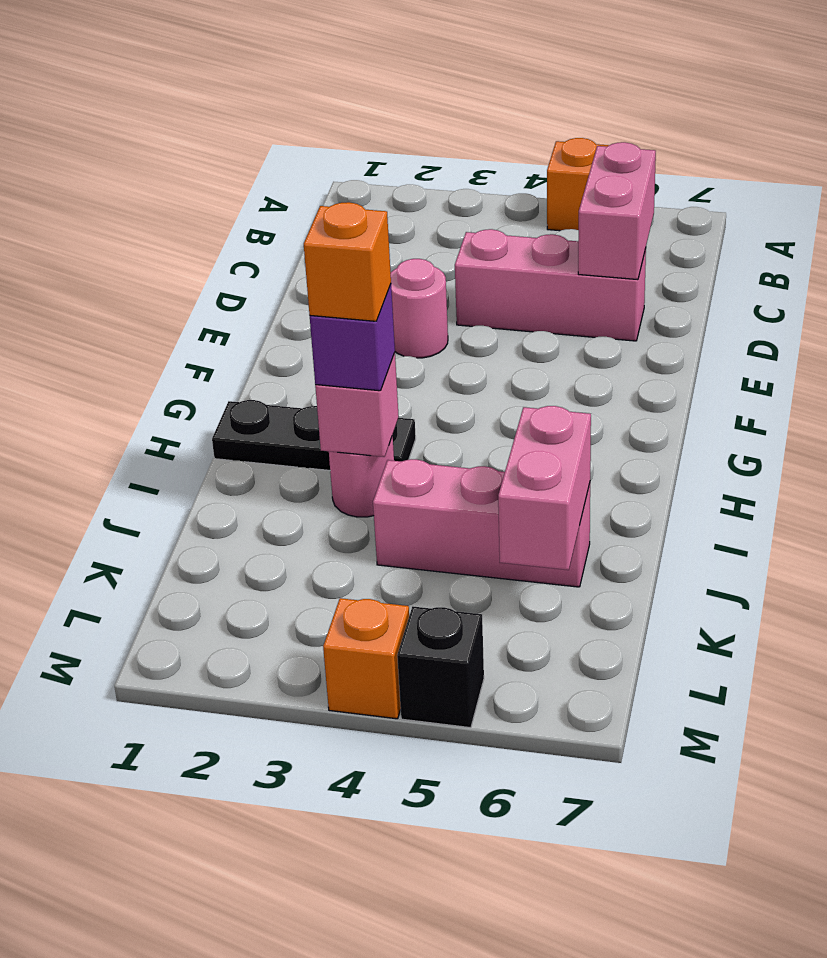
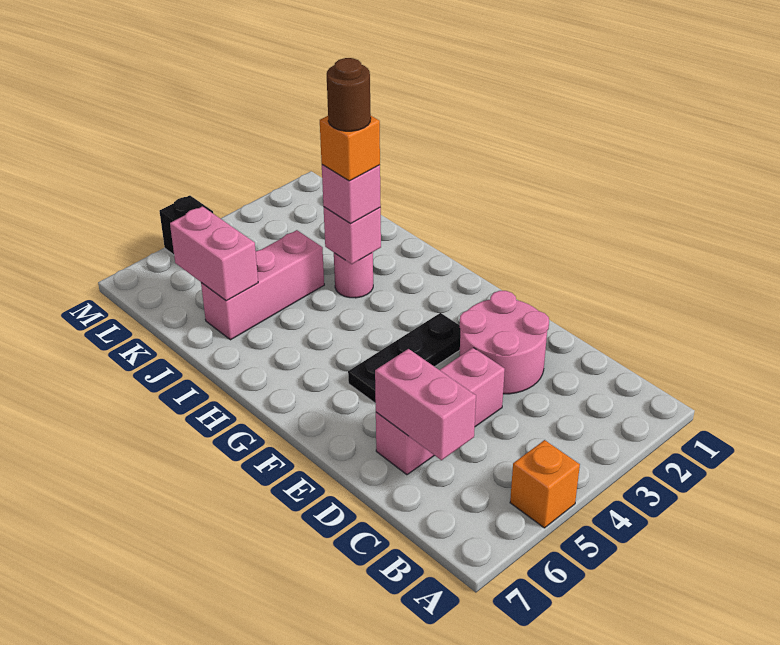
pink round brick E3 level 1 -> pink round brick D2:E3 level 1
black plate H1:H3 level 1 -> black plate F3:F5 level 1
purple brick I3 level 3 -> pink brick I3 level 3
none -> brown round brick I3 level 5
orange brick M4 level 1 -> none

